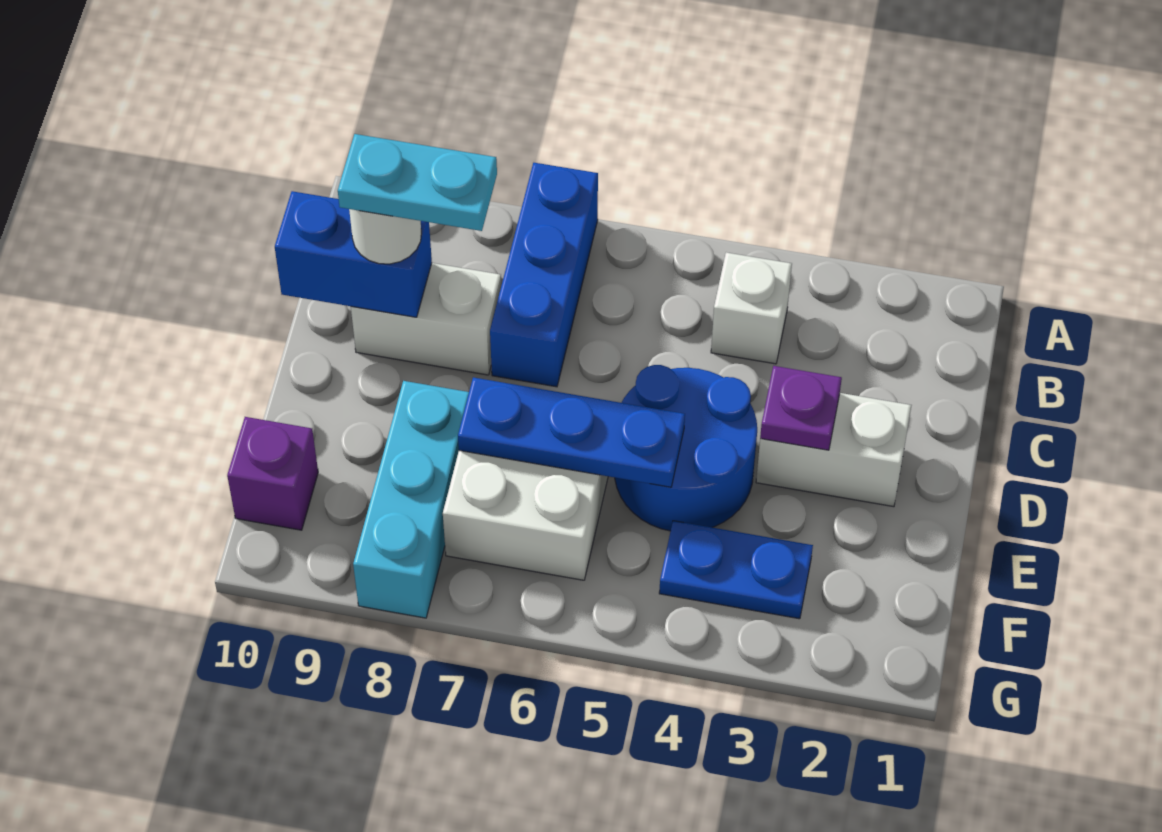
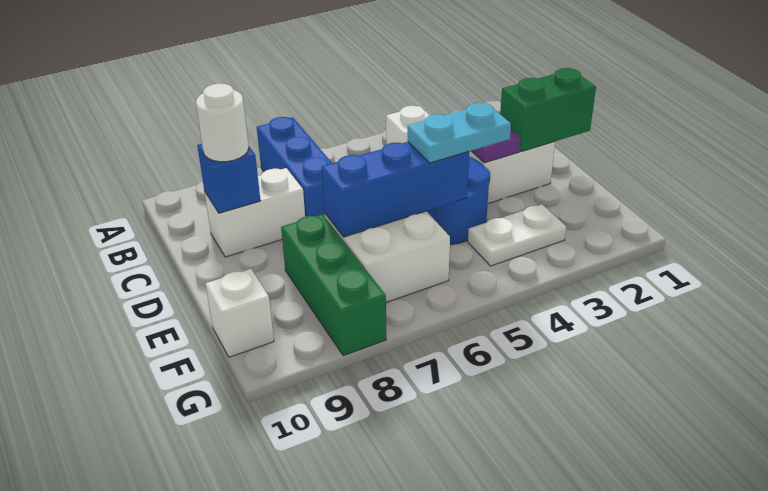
cyan plate C8:C9 level 4 -> cyan plate E4:E5 level 3
blue brick C9:C10 level 2 -> blue brick C9 level 2
none -> green brick D1:D2 level 2
blue plate E5:E7 level 2 -> blue brick E5:E7 level 2
cyan brick E8:G8 level 1 -> green brick E8:G8 level 1
blue plate F3:F4 level 1 -> white plate F3:F4 level 1
purple brick F10 level 1 -> white brick F10 level 1

